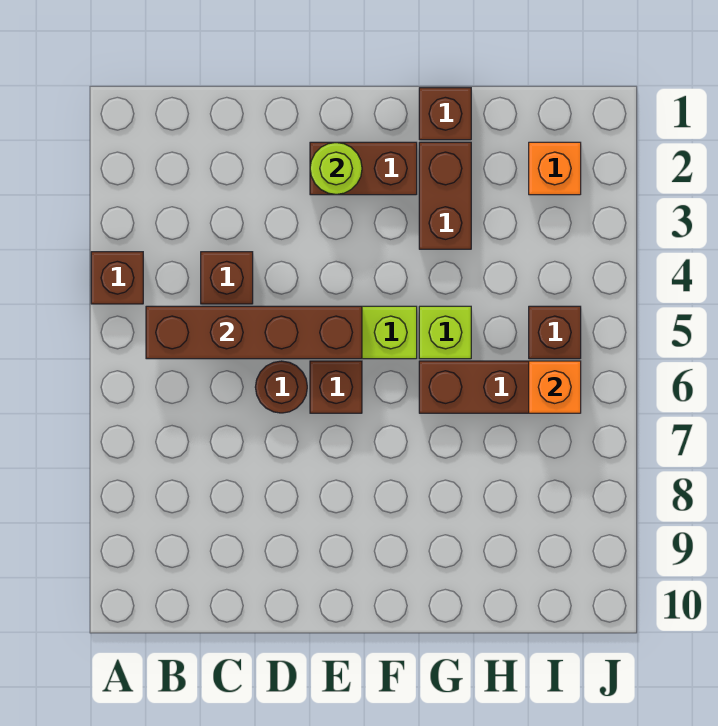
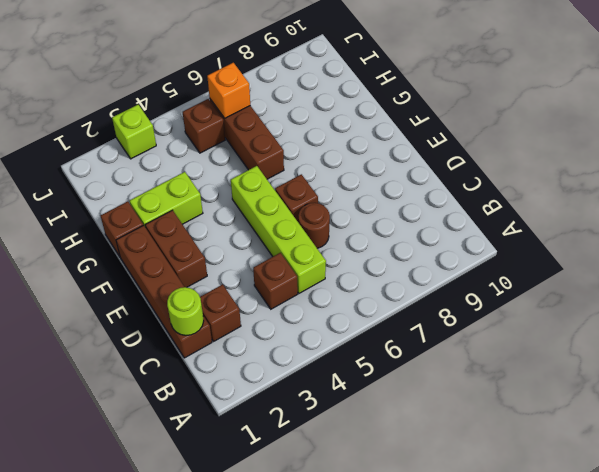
brown brick A4 level 1 -> brown brick C2 level 1
brown brick B5:E5 level 2 -> brown brick C1:F1 level 1
lime round brick E2 level 2 -> lime round brick C1 level 2
brown brick G2:G3 level 1 -> lime brick G2:G3 level 1
lime brick G5 level 1 -> lime brick J3 level 1
orange brick I2 level 1 -> none

